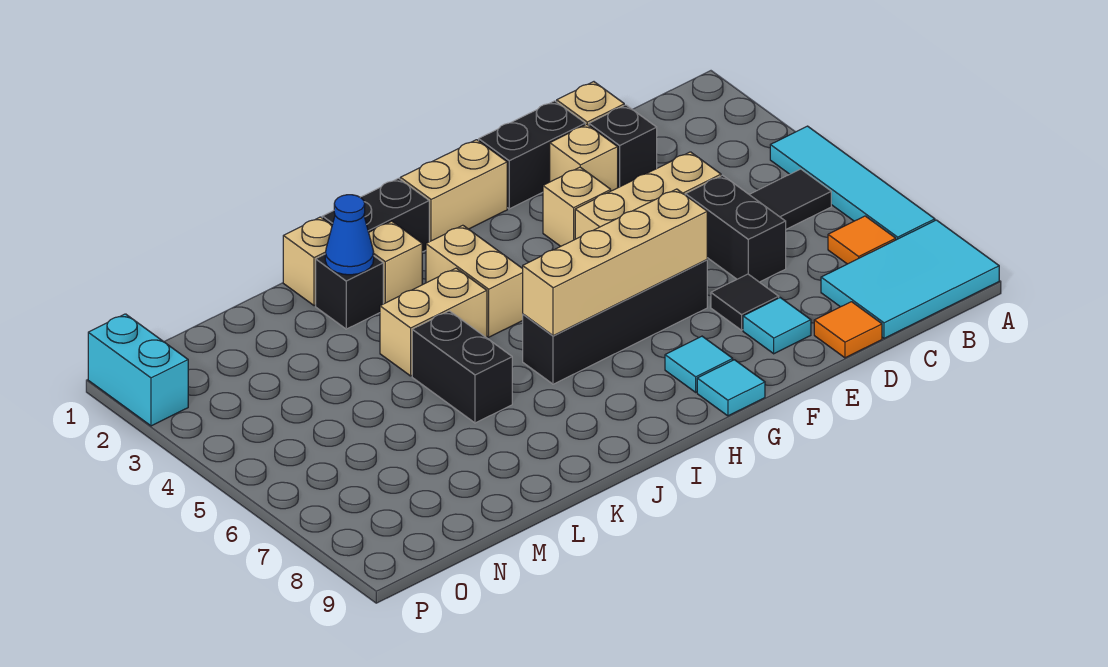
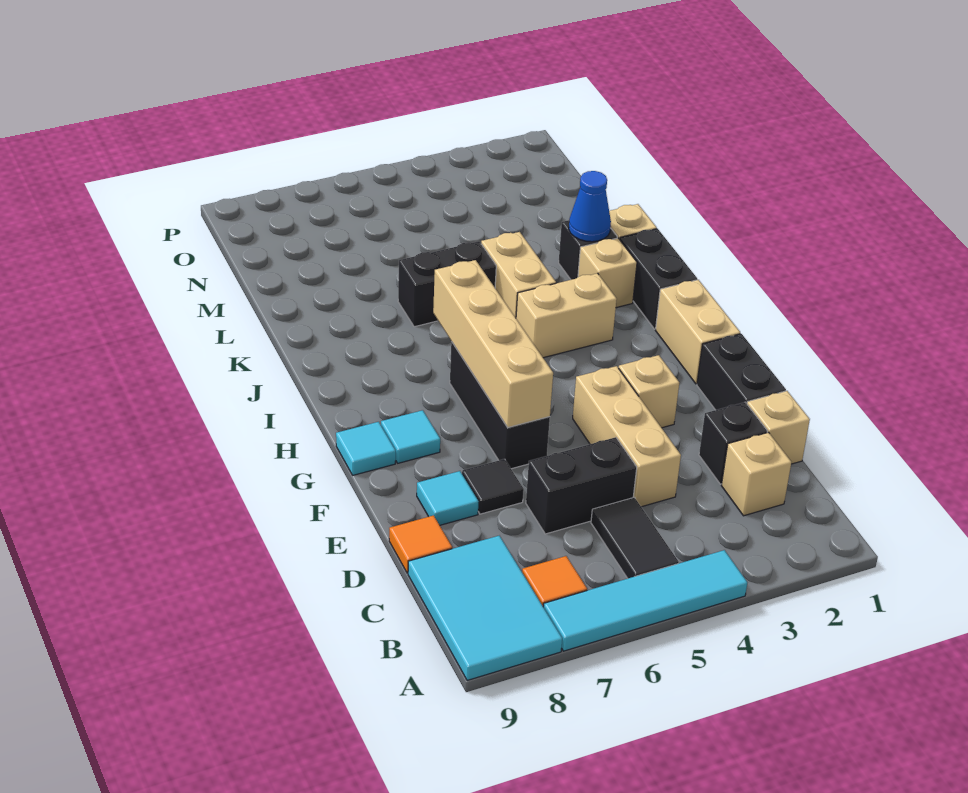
tan brick E2 level 1 -> tan brick C2 level 1
black brick F6:I6 level 1 -> black brick F6:H6 level 1
cyan brick P1:P2 level 1 -> none

